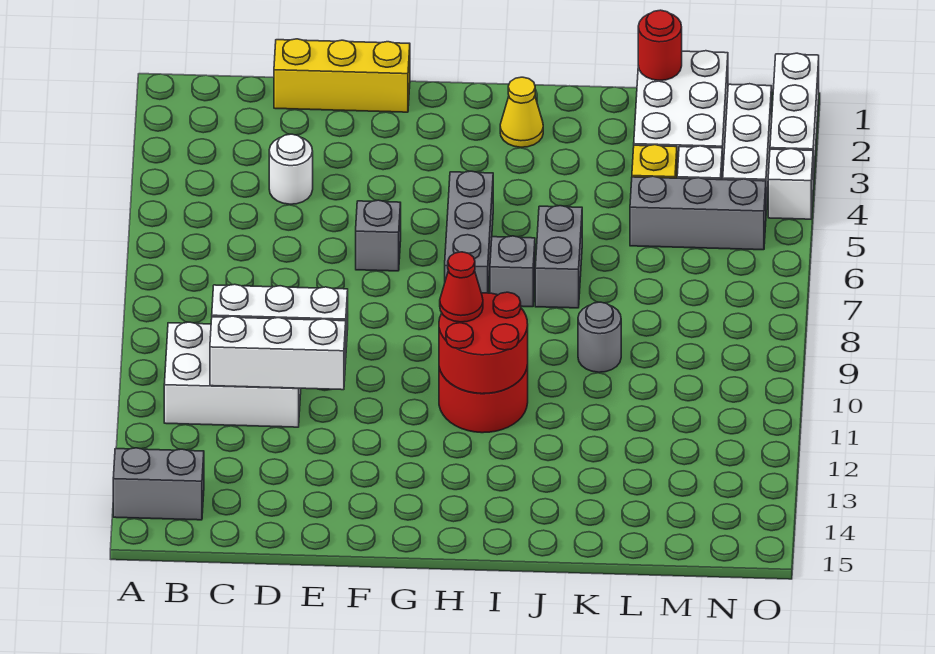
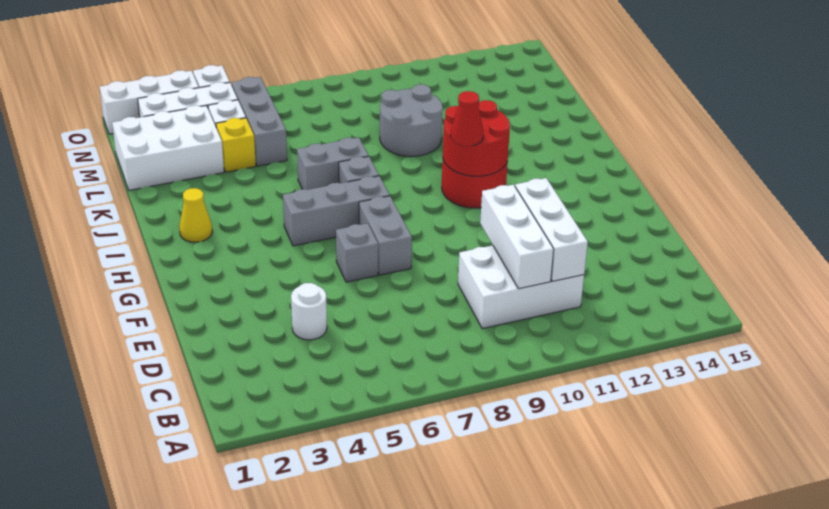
grey brick A14:B14 level 1 -> grey brick F7:G7 level 1
white brick B10:D11 level 1 -> white brick C9:D11 level 1
yellow brick D1:F1 level 1 -> none
grey round brick K9 level 1 -> grey round brick K9:L10 level 1
red round brick L1 level 2 -> none

